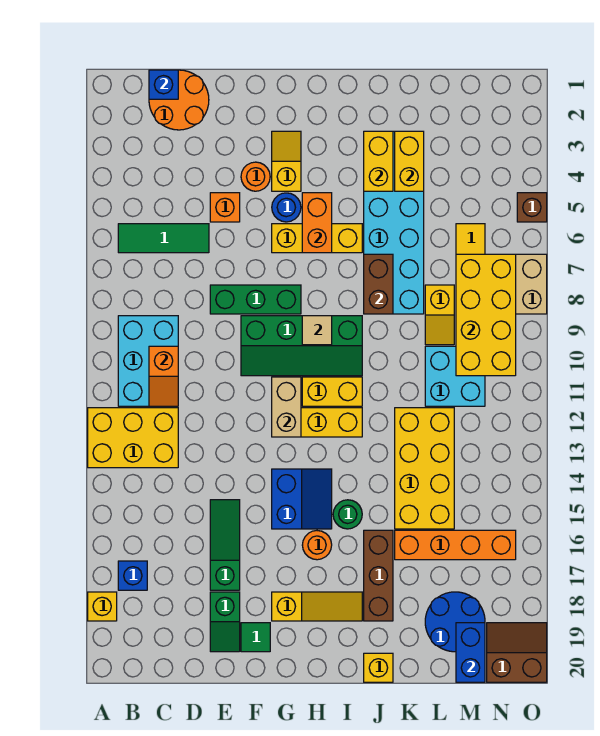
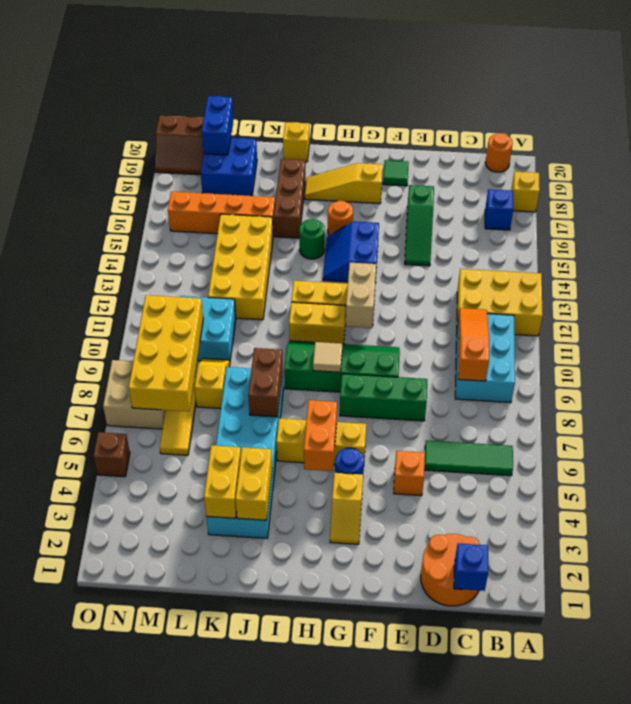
orange slope C10:C11 level 2 top 10 -> orange slope C9:C11 level 2 top 9
green slope E18:E19 level 1 top 18 -> none
orange round brick F4 level 1 -> orange round brick B20 level 1
blue round brick L18:M19 level 1 -> blue brick L18:M19 level 1

